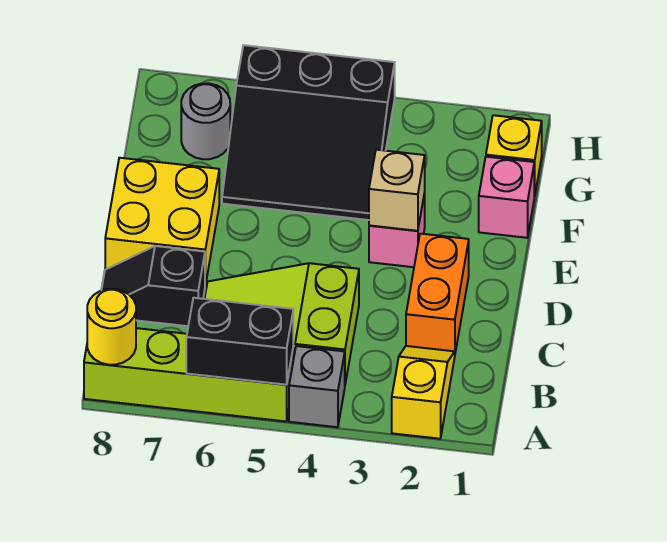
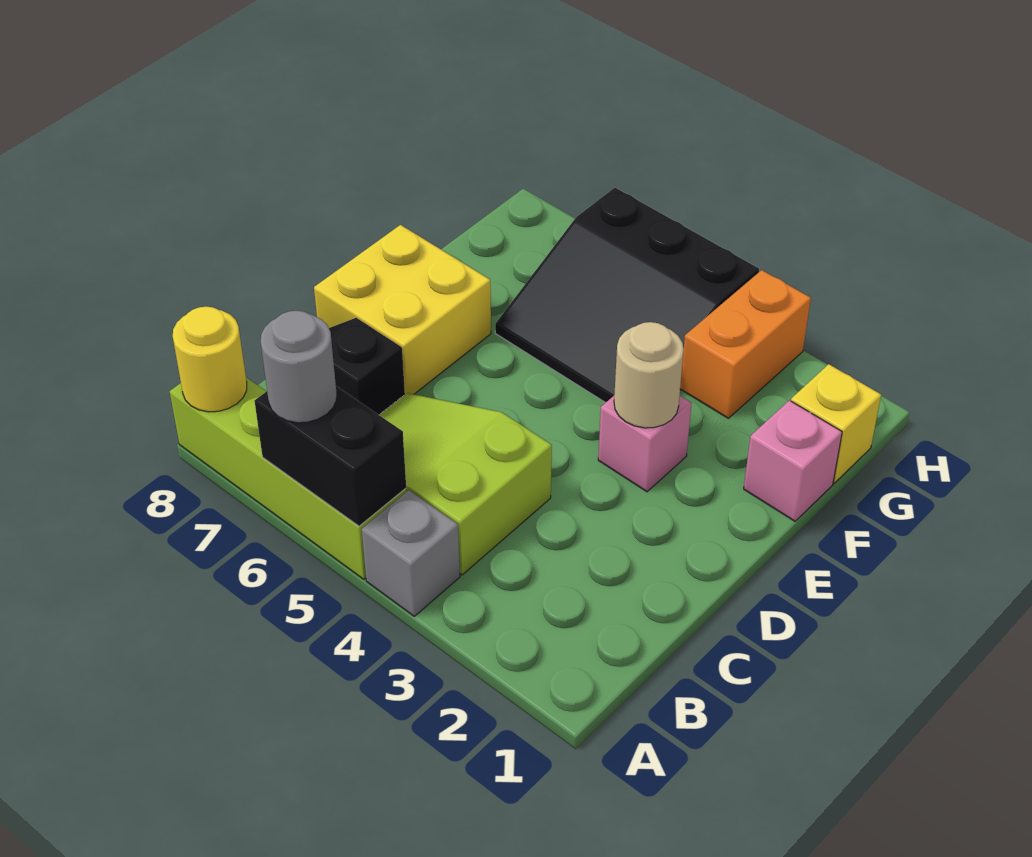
yellow slope A2:B2 level 1 top A -> none
orange brick C2:D2 level 1 -> orange brick G3:H3 level 1
tan brick E3 level 2 -> tan round brick E3 level 2
grey round brick G7 level 1 -> grey round brick A6 level 3

